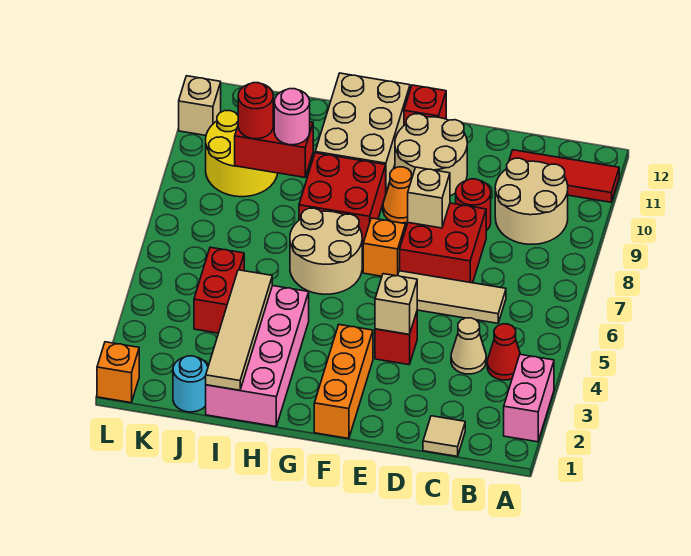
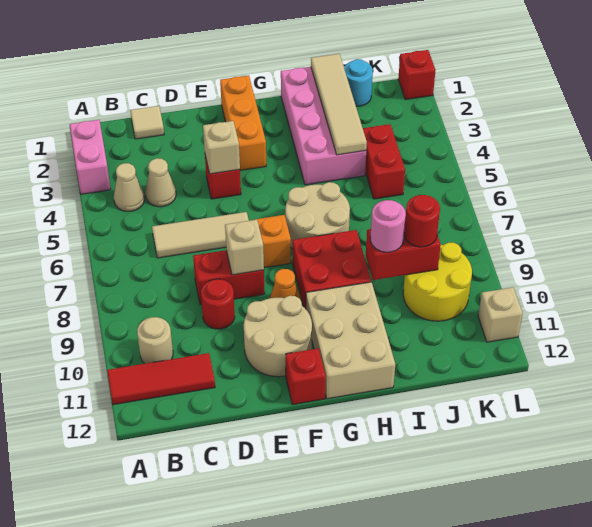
red cone B4 level 1 -> tan cone B4 level 1
tan round brick B9:C10 level 1 -> tan round brick B10 level 1
red brick D7:E8 level 1 -> red brick D8:E8 level 1
orange brick L1 level 1 -> red brick L1 level 1

